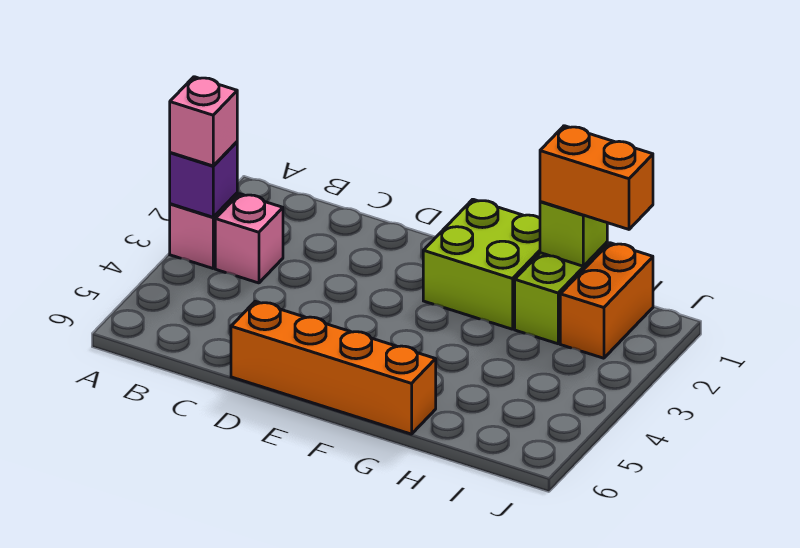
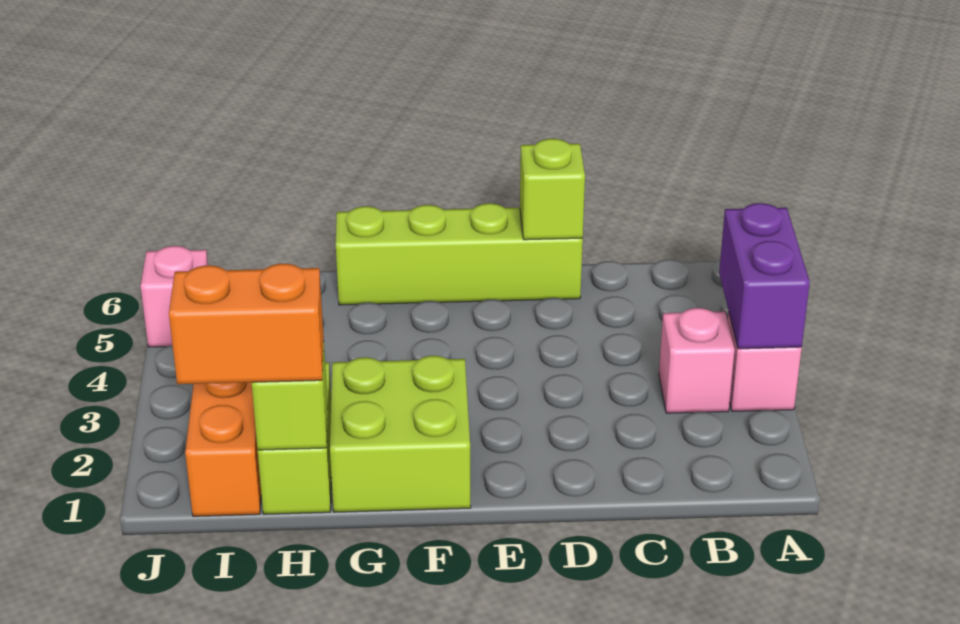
purple brick A3 level 2 -> purple brick A3:A4 level 2
pink brick A3 level 3 -> pink brick J5 level 1
orange brick D6:G6 level 1 -> lime brick D6:G6 level 1
none -> lime brick D6 level 2

